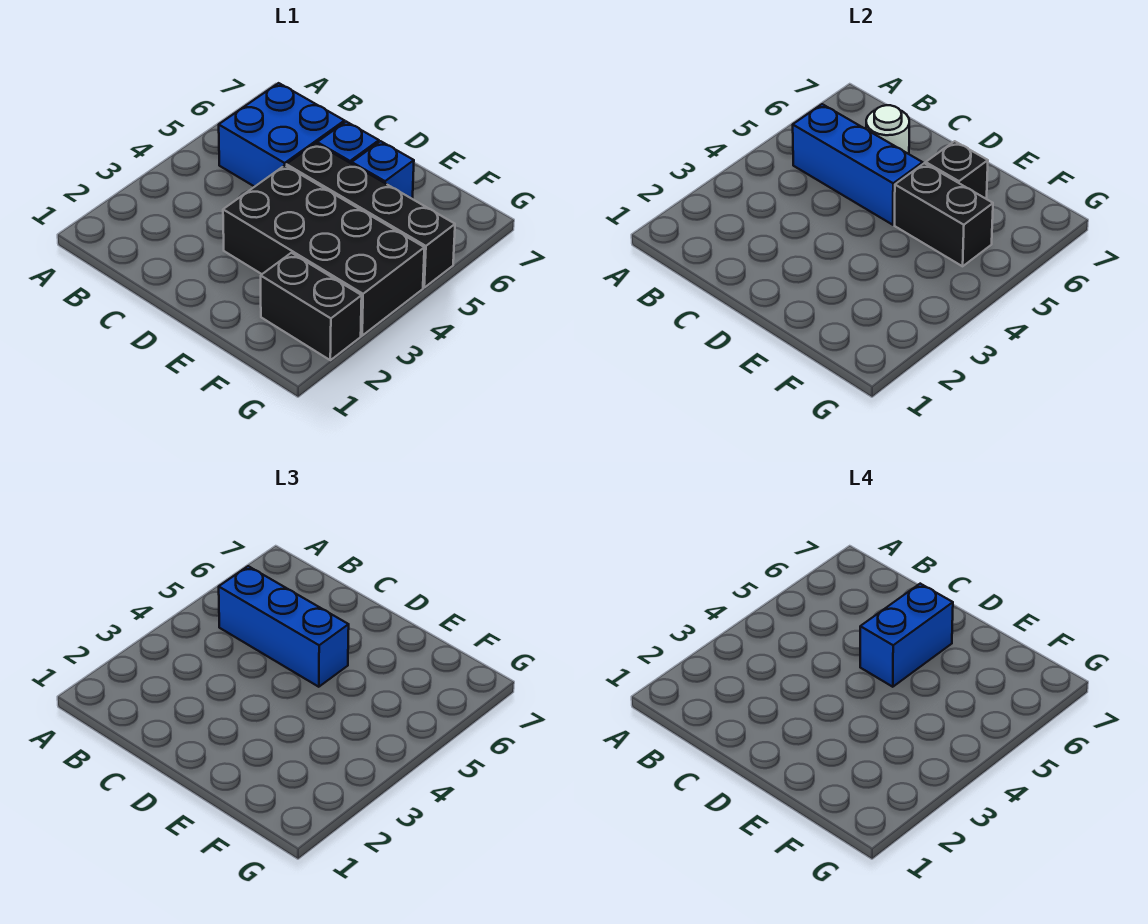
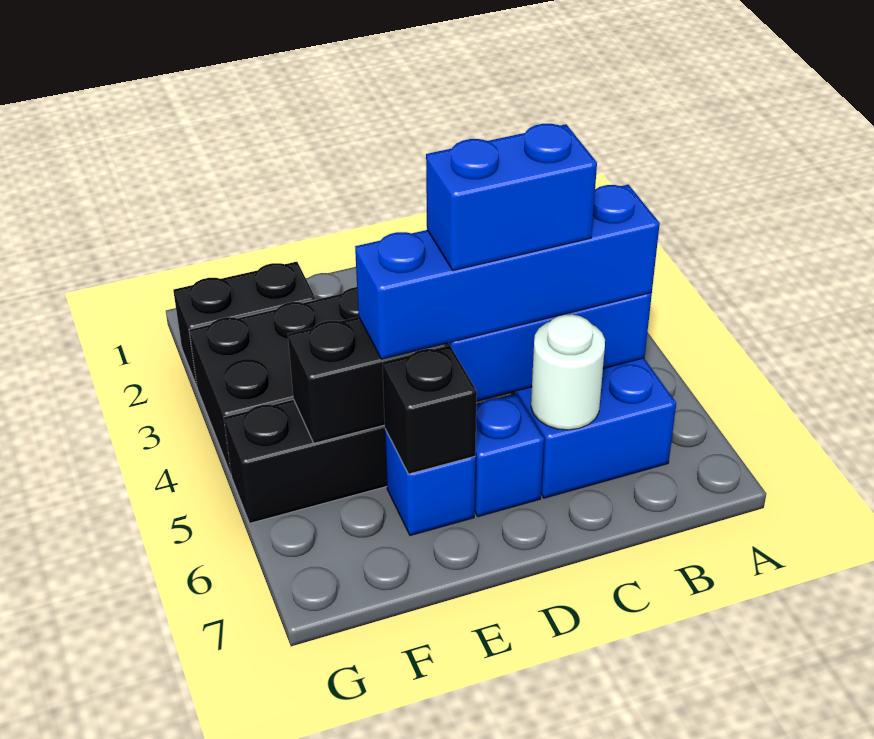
blue brick B5:D5 level 3 -> blue brick B5:E5 level 3
blue brick D5:D6 level 4 -> blue brick C5:D5 level 4

